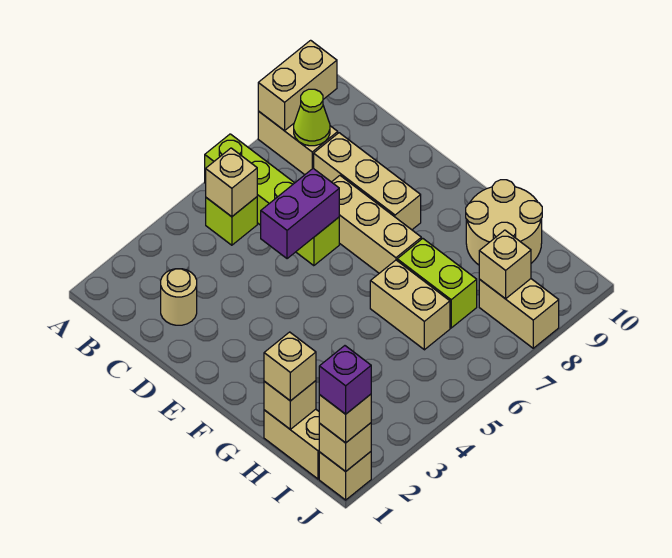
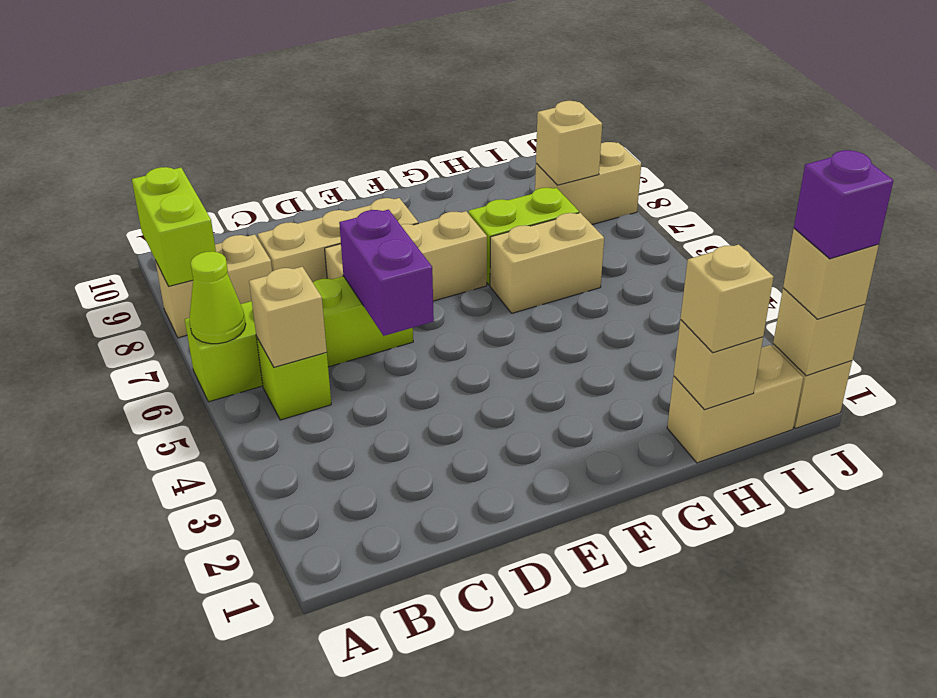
tan brick A8:A9 level 2 -> lime brick A8:A9 level 2
lime cone B8 level 2 -> lime cone A6 level 2
tan round brick C2 level 1 -> none
tan round brick G9:H10 level 1 -> none

